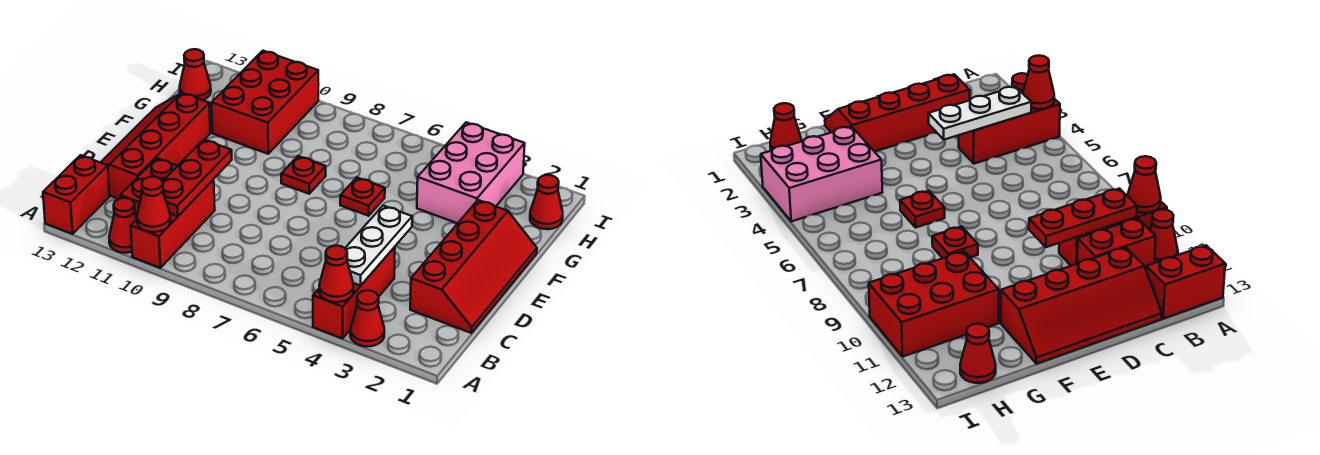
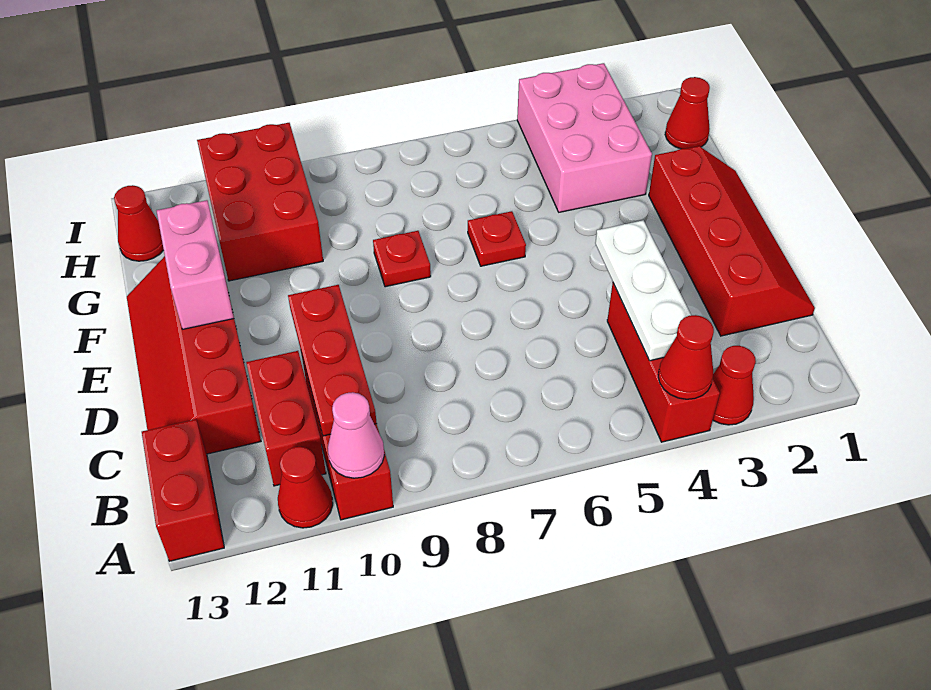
red cone A10 level 2 -> pink cone A10 level 2
none -> pink brick E12:F12 level 2

